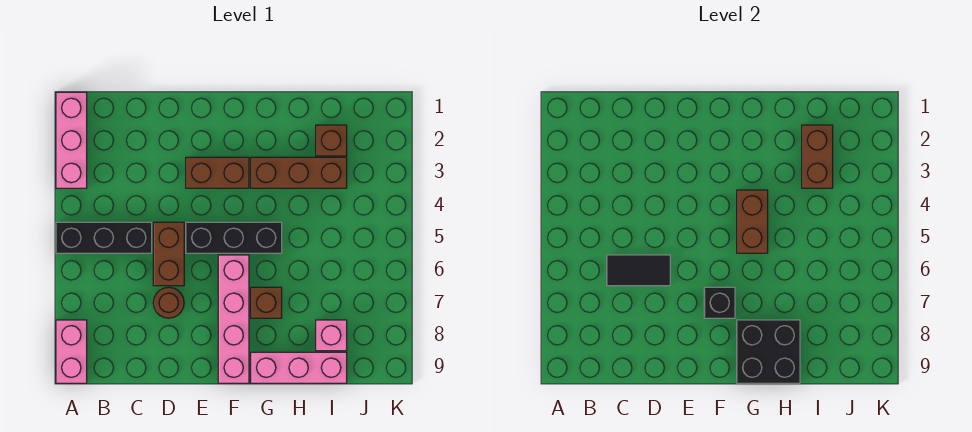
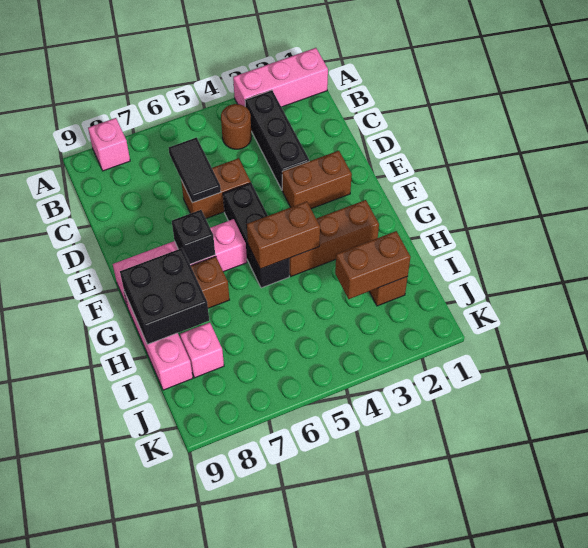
black brick A5:C5 level 1 -> black brick B3:D3 level 1
pink brick A8:A9 level 1 -> pink brick A8 level 1
brown round brick D7 level 1 -> brown round brick B4 level 1
brown brick E3:F3 level 1 -> brown brick E2:E3 level 1
brown brick G3:I3 level 1 -> brown brick G2:G4 level 1

